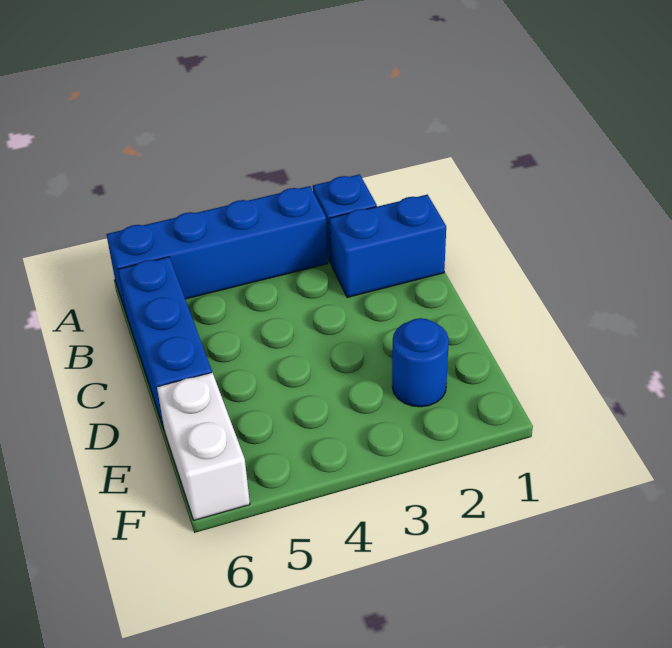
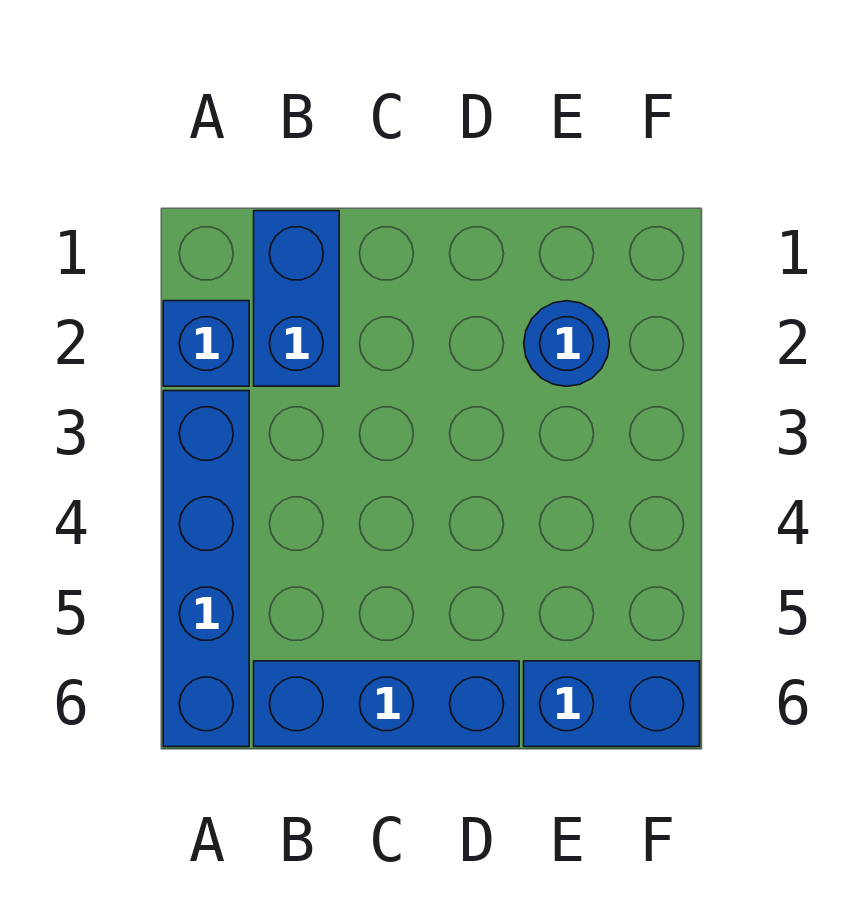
white brick E6:F6 level 1 -> blue brick E6:F6 level 1

